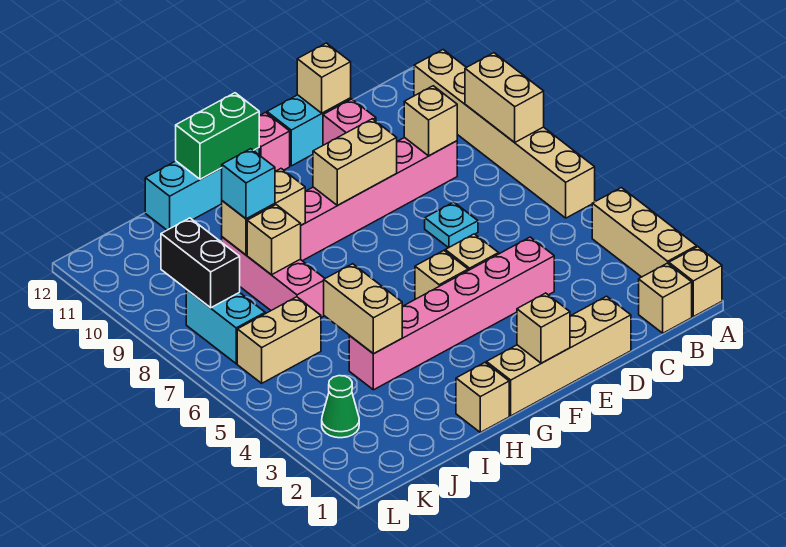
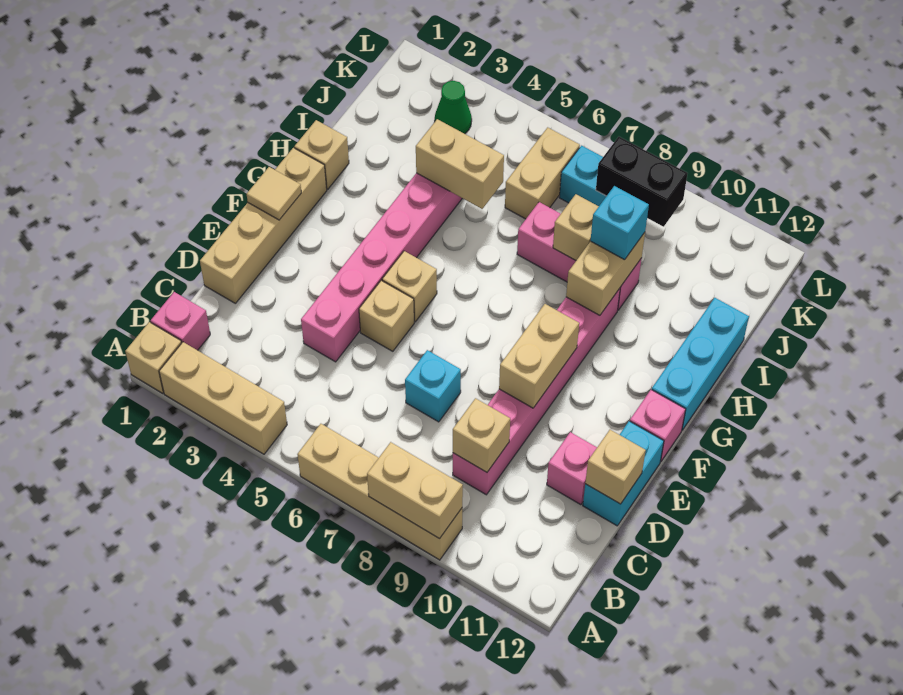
tan brick A6:A11 level 1 -> tan brick A6:A9 level 1
tan brick B1 level 1 -> pink brick B1 level 1
cyan plate D7 level 1 -> cyan brick D7 level 1
tan brick F1 level 2 -> tan tile F1 level 2
green brick G12:H12 level 2 -> none

